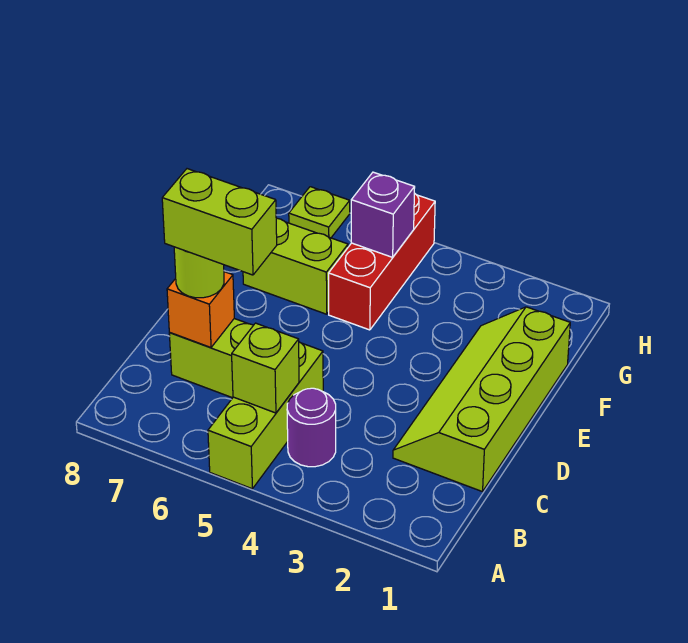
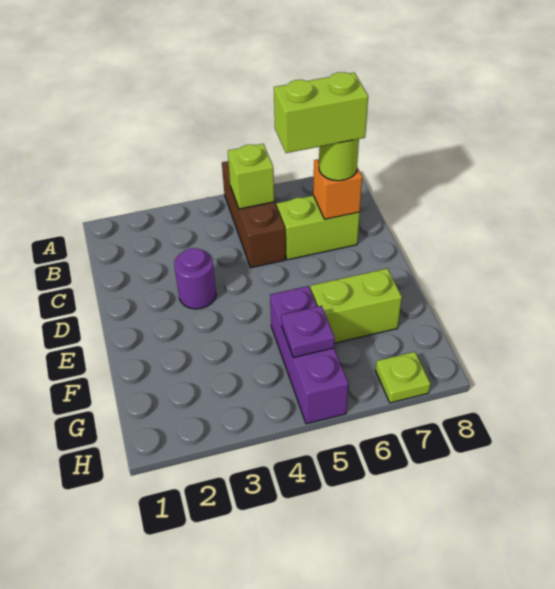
lime brick A5:C5 level 1 -> brown brick A5:C5 level 1
purple round brick B4 level 1 -> purple round brick D3 level 1
lime slope C1:F2 level 1 top 1 -> none
red brick F5:H5 level 1 -> purple brick F5:H5 level 1
purple brick G5 level 2 -> purple plate G5 level 2

